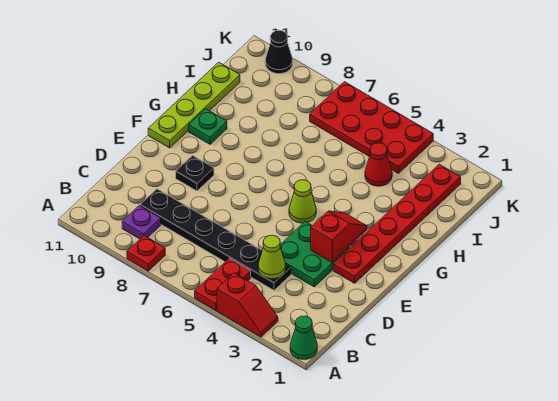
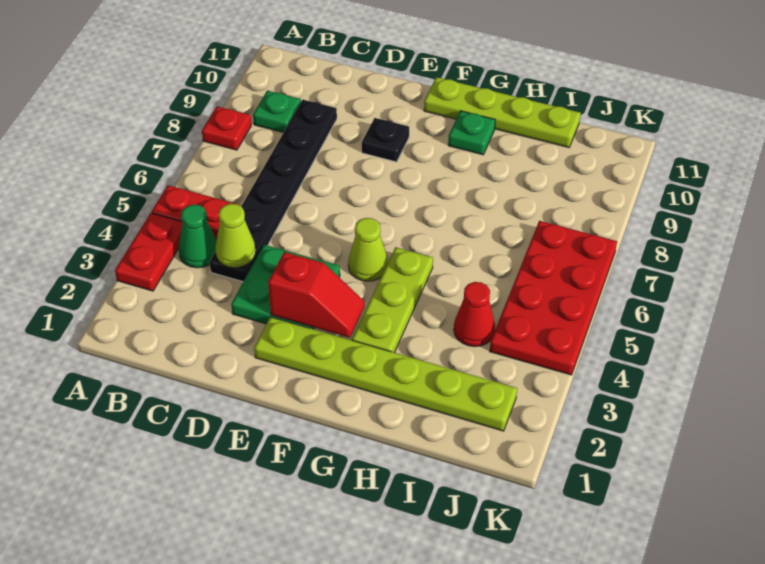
green cone A1 level 1 -> green cone B4 level 1
red slope A3:A4 level 1 top 4 -> red plate A3:A4 level 1
purple plate B9 level 1 -> green plate B9 level 1
red plate E2:J2 level 1 -> lime plate E2:J2 level 1
none -> lime plate G3:G5 level 1
black cone K10 level 1 -> none

